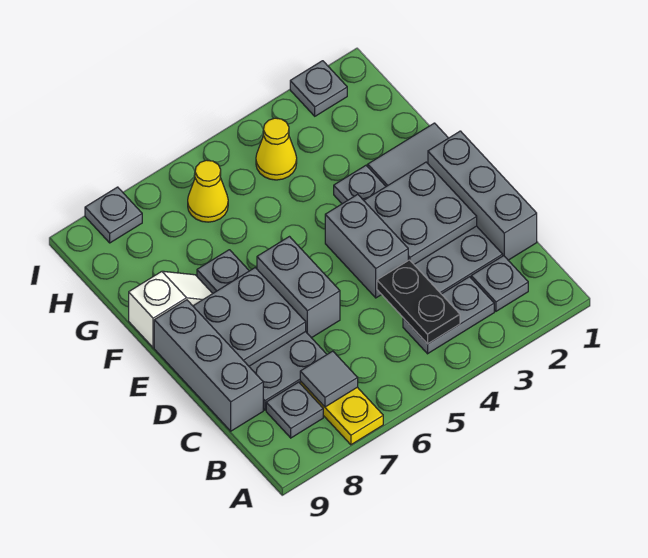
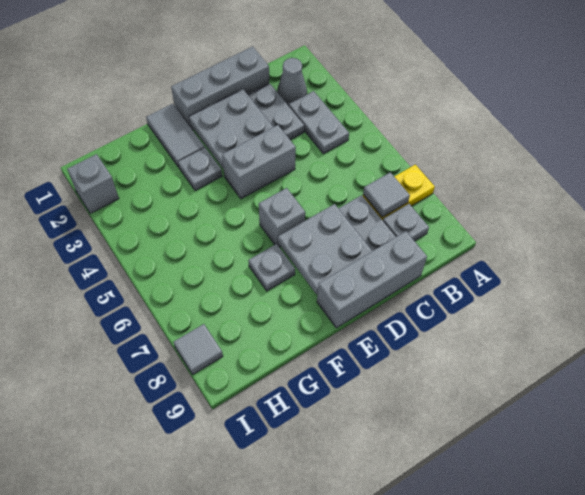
grey plate B2 level 1 -> grey cone B2 level 1
black plate B4:C4 level 2 -> none
grey brick D6:E6 level 1 -> grey brick E6 level 1
white slope F8:F9 level 1 top 9 -> none
yellow cone H4 level 1 -> none
yellow cone H6 level 1 -> none
grey plate I2 level 1 -> grey brick I2 level 1
grey plate I8 level 1 -> grey tile I8 level 1

